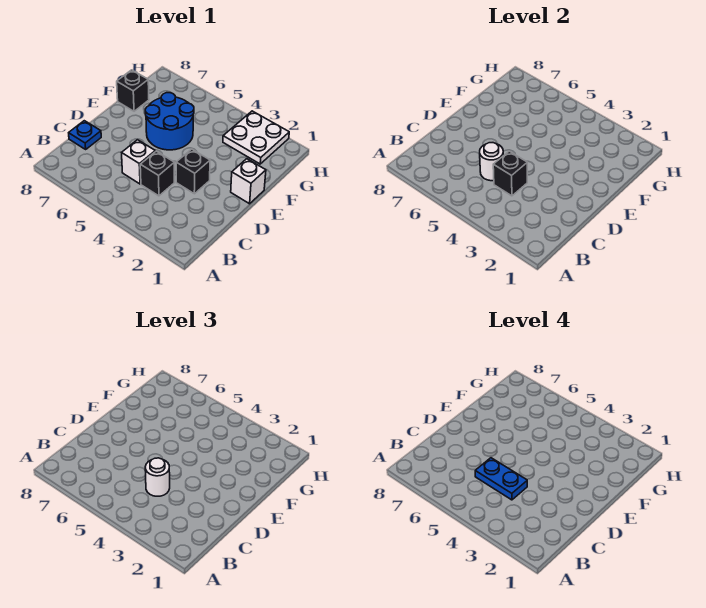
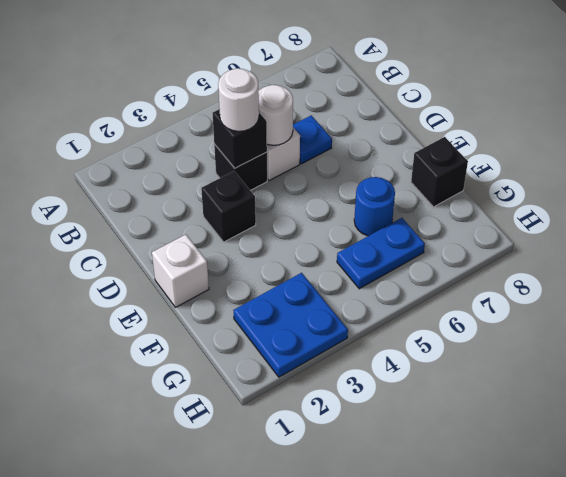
blue plate C4:C5 level 4 -> blue plate G5:G6 level 1
blue plate C8 level 1 -> blue plate C6 level 1
blue round brick E5:F6 level 1 -> blue round brick F6 level 1
white plate G2:H3 level 1 -> blue plate G2:H3 level 1

